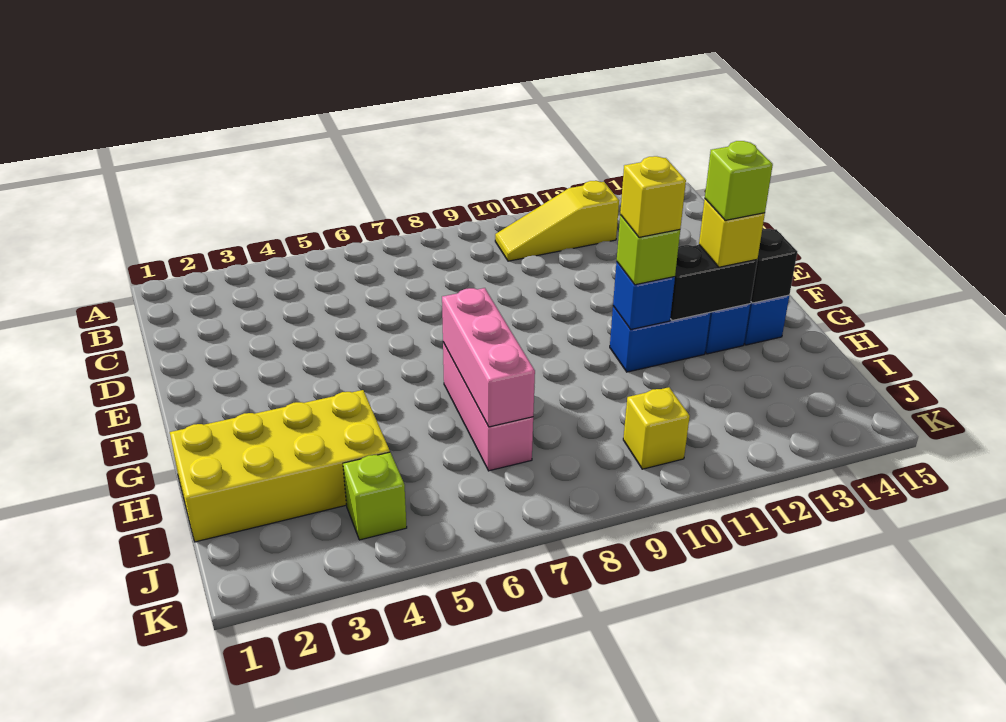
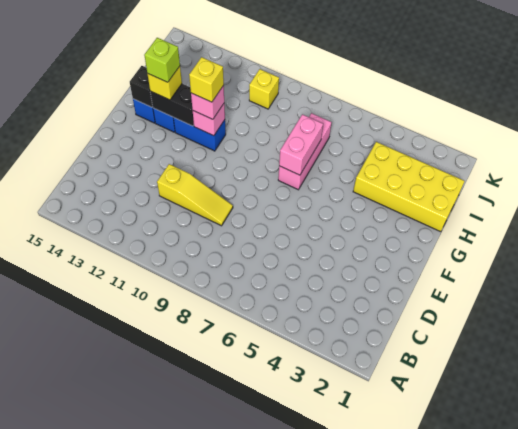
yellow slope B10:B12 level 1 top 12 -> yellow slope D9:D11 level 1 top 11
pink brick G7:I7 level 2 -> pink brick G7:H7 level 2
blue brick G11 level 2 -> pink brick G11 level 2
lime brick G11 level 3 -> pink brick G11 level 3
lime brick J4 level 1 -> none

